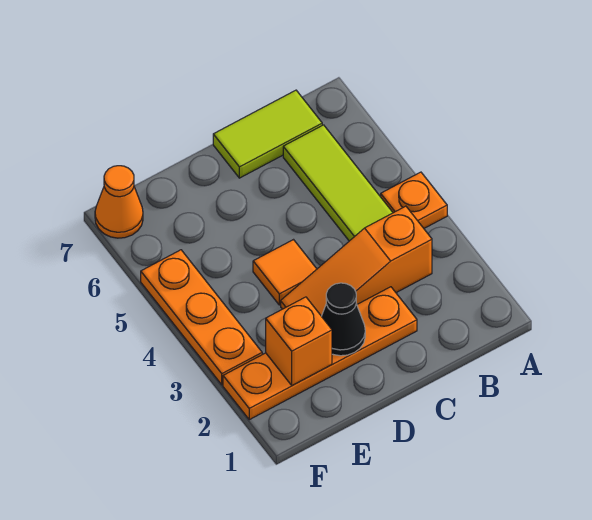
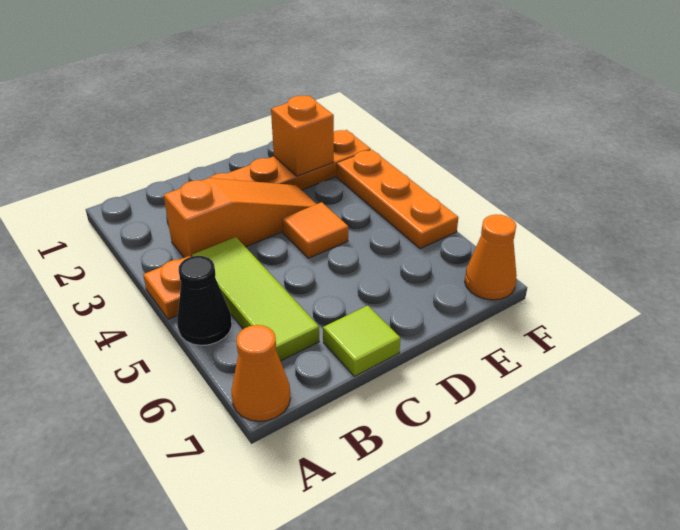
none -> orange cone A7 level 1
lime tile B7:C7 level 1 -> lime tile C7 level 1
black cone D2 level 2 -> black cone A5 level 1

